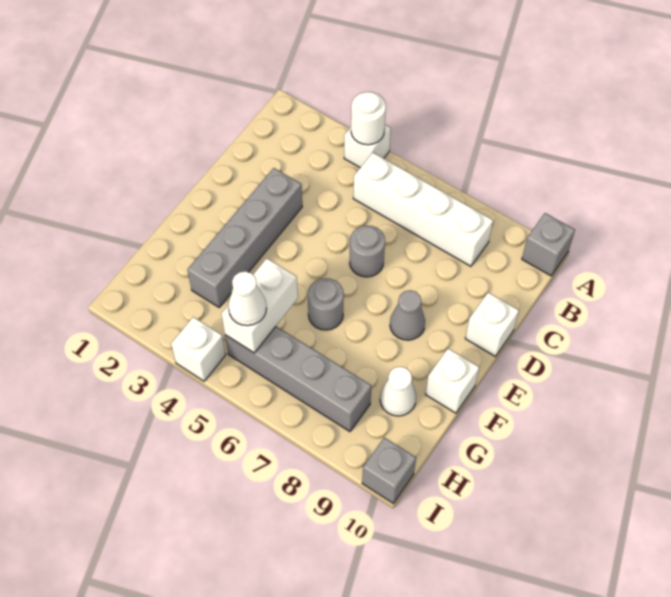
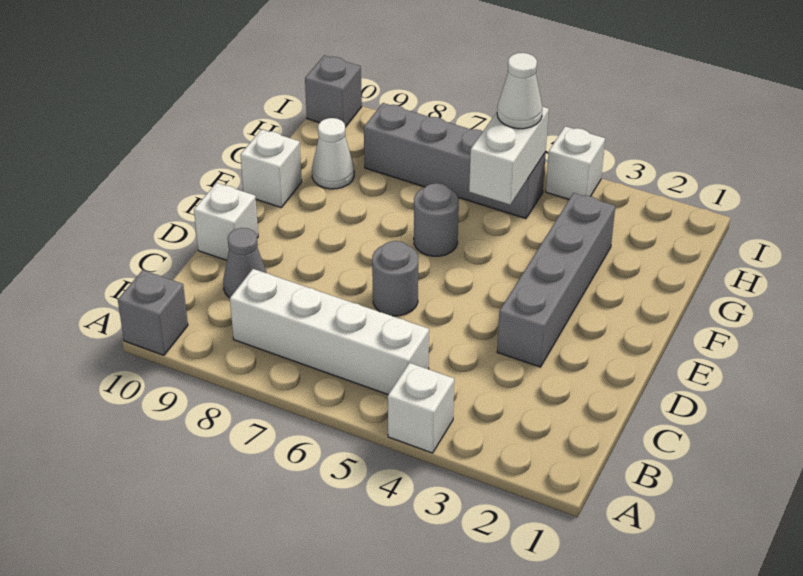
white round brick A4 level 2 -> none
grey cone E8 level 1 -> grey cone C9 level 1

